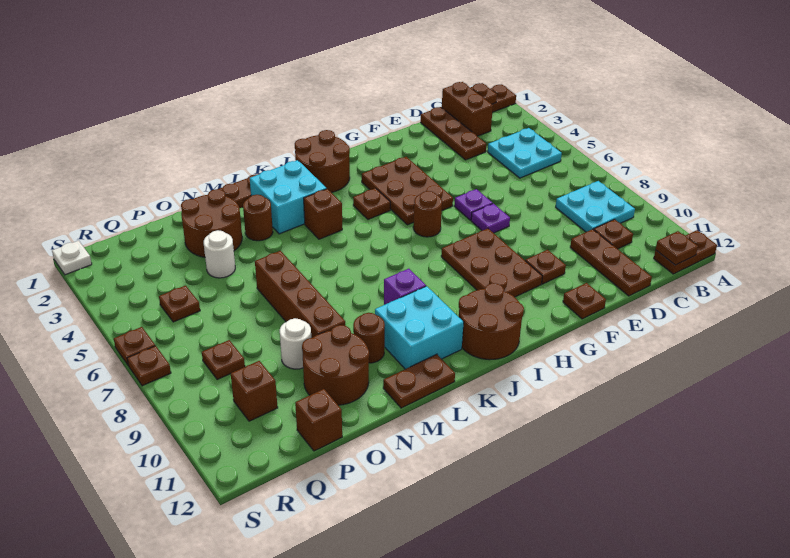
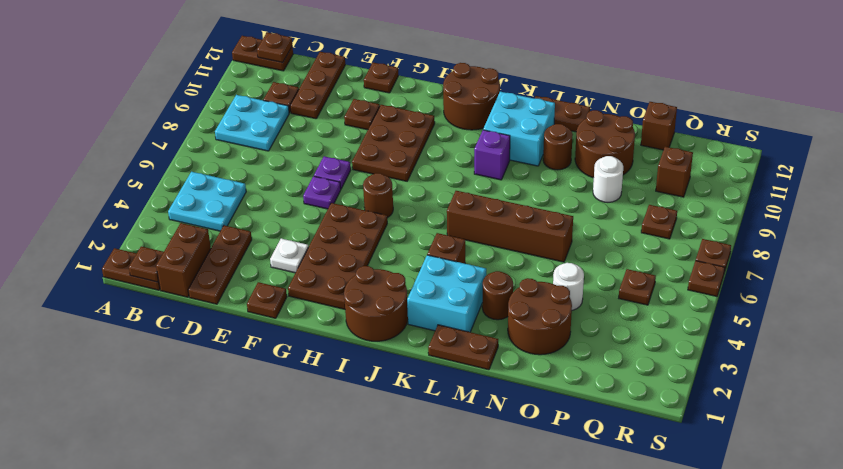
brown plate G3:H5 level 1 -> brown plate G2:H5 level 1
brown plate I4 level 1 -> brown plate F1 level 1
brown brick N6:N9 level 1 -> brown brick K6:N6 level 1
white plate S1 level 1 -> white plate F3 level 1

